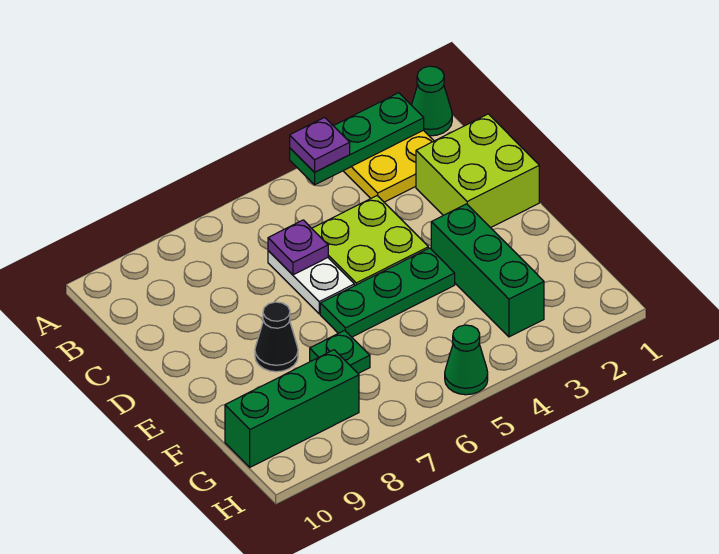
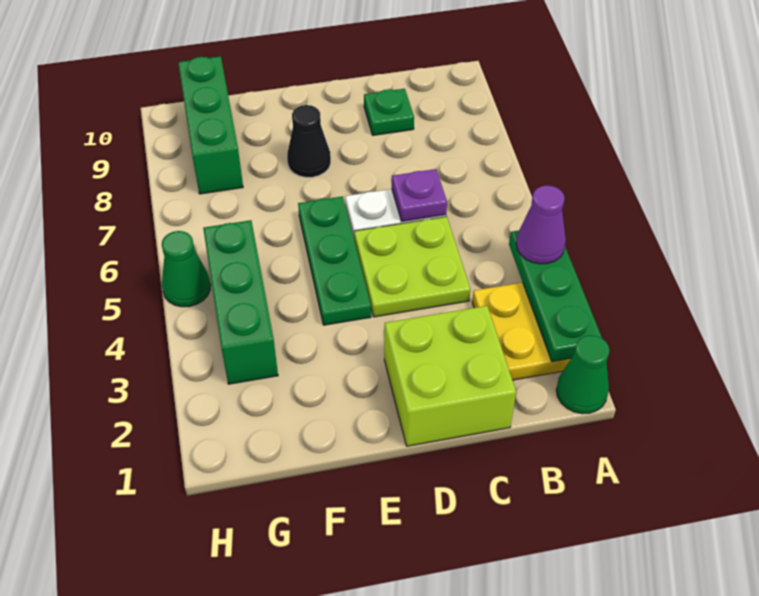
purple plate A4 level 3 -> purple cone A4 level 3
green brick E3:G3 level 1 -> green brick G3:G5 level 1
green plate F7 level 1 -> green plate C9 level 1

